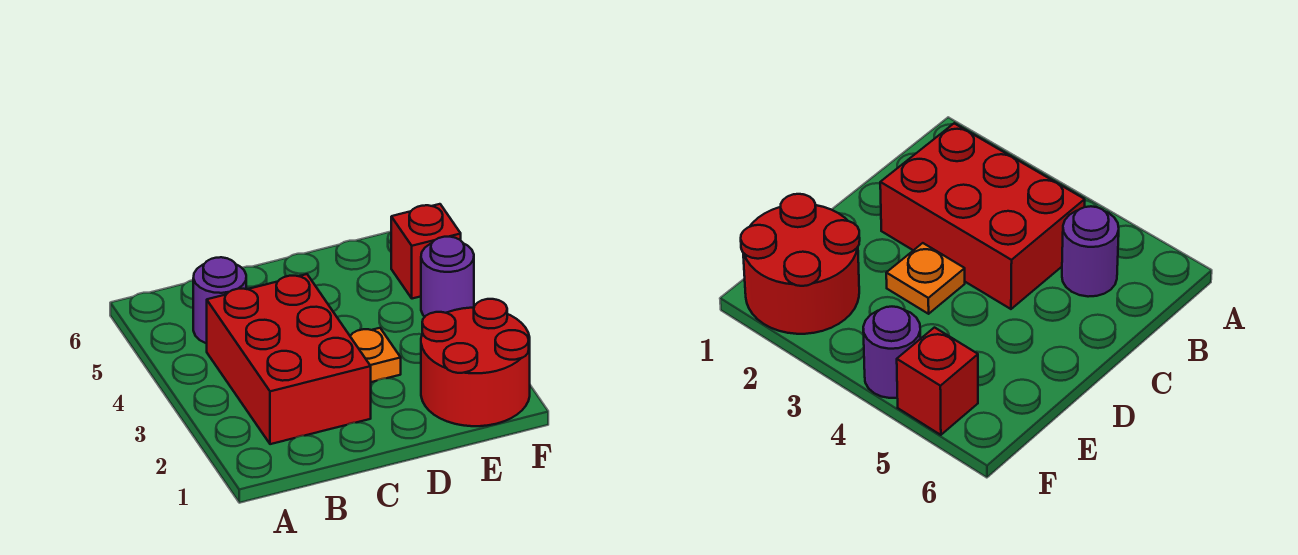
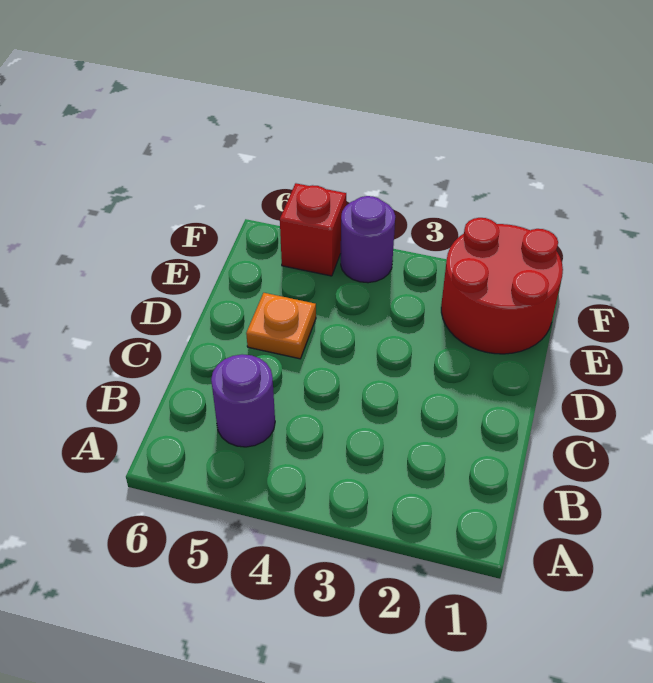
red brick B2:C4 level 1 -> none
orange plate D3 level 1 -> orange plate D5 level 1

